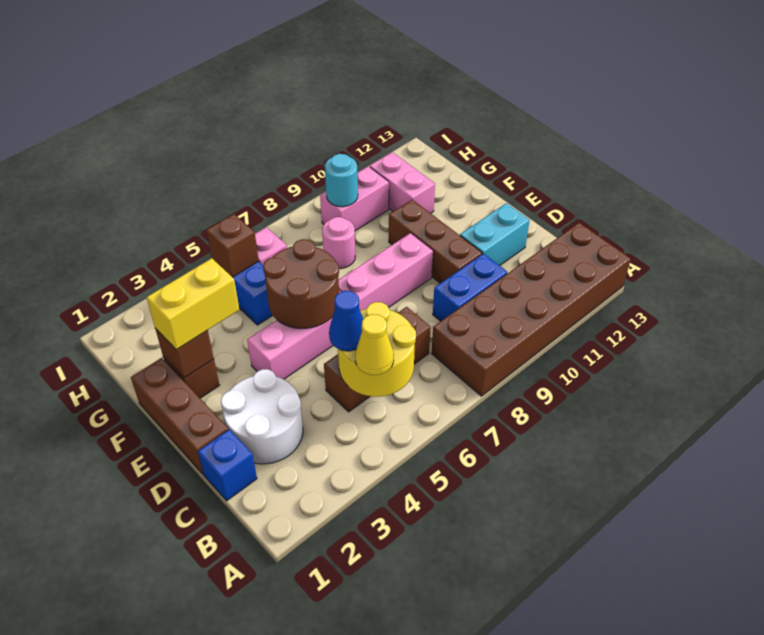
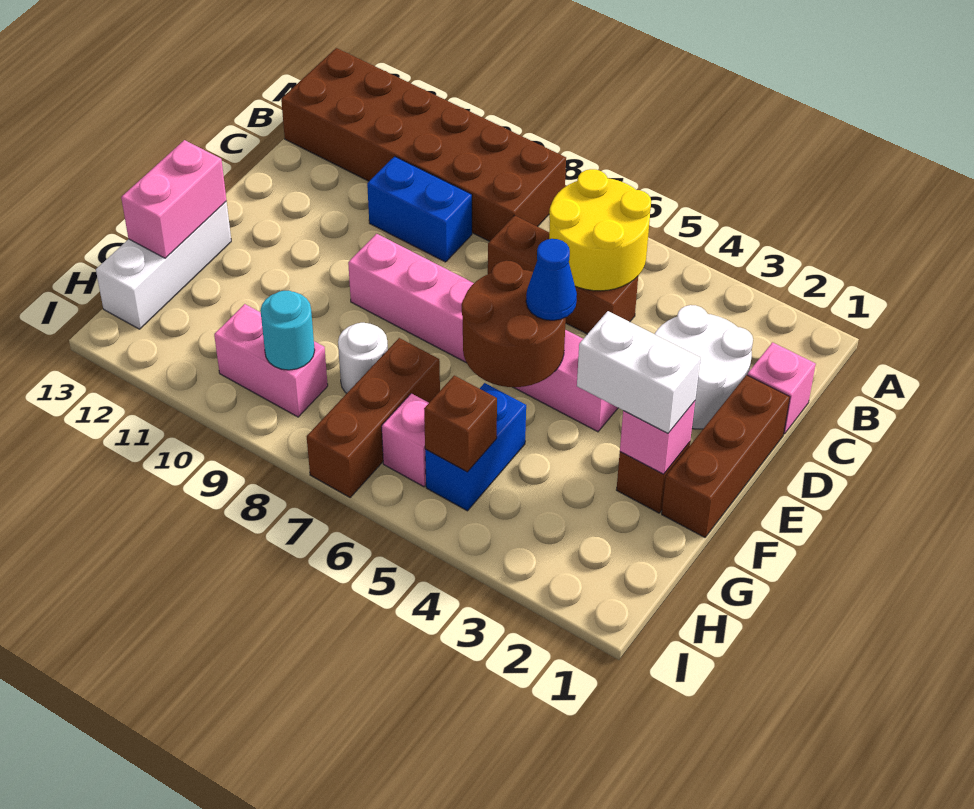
yellow cone B5 level 3 -> none
blue brick C1 level 1 -> pink brick C1 level 1
blue cone C5 level 3 -> blue cone E5 level 3
brown brick D10:F10 level 1 -> brown brick G7:I7 level 1
cyan brick D11:D12 level 1 -> none
brown brick F2 level 2 -> pink brick F2 level 2
yellow brick F2:F3 level 3 -> white brick F2:F3 level 3
none -> white brick F13:H13 level 1
pink round brick G8 level 1 -> white round brick G8 level 1
pink brick G11:H11 level 1 -> pink brick F13:G13 level 2

